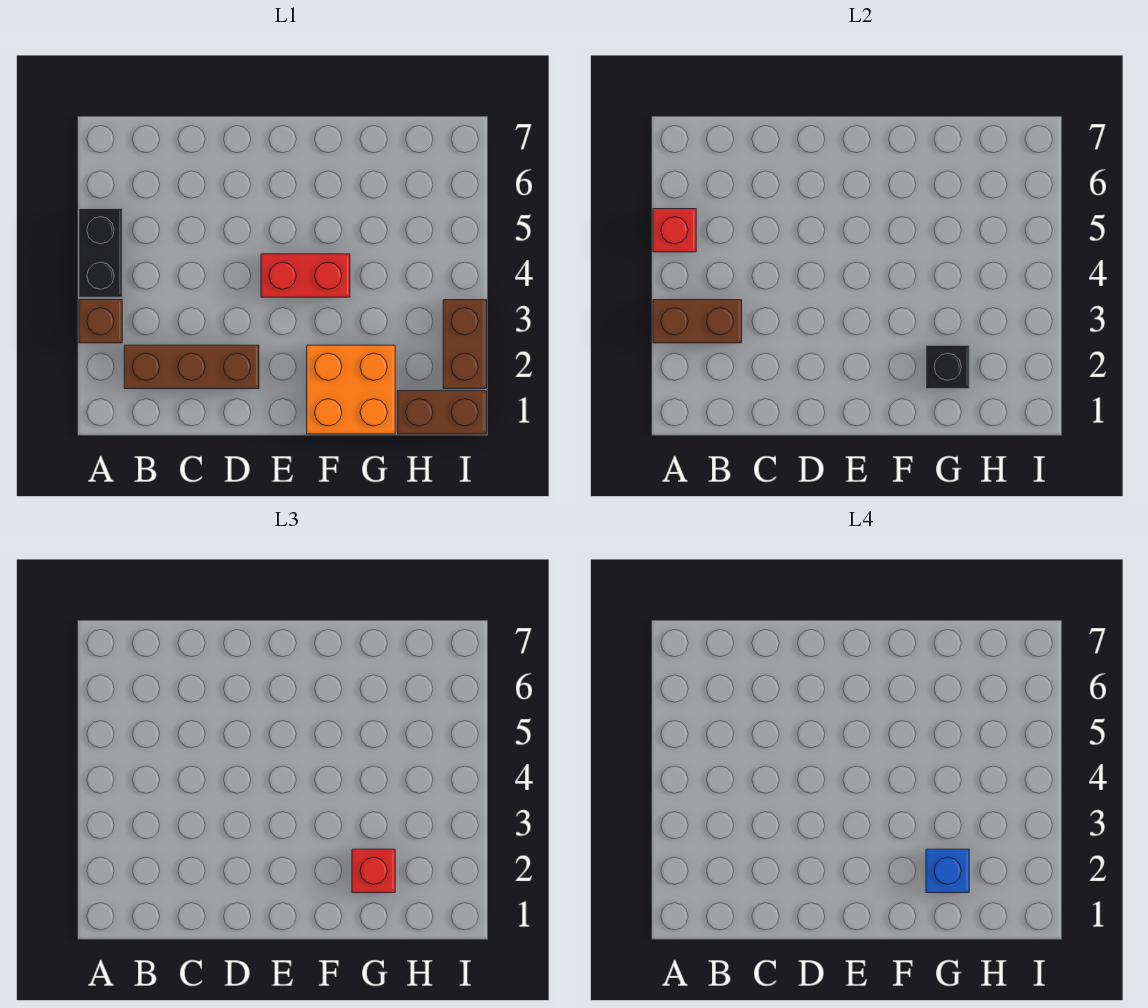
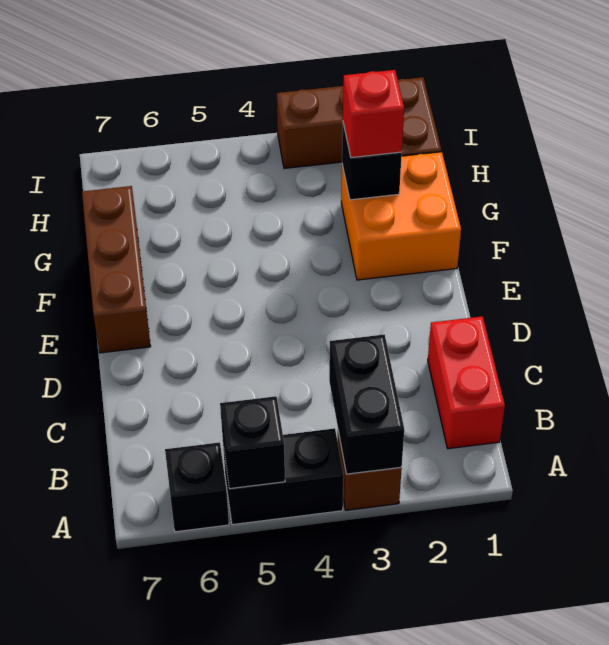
brown brick A3:B3 level 2 -> black brick A3:B3 level 2
red brick A5 level 2 -> black brick A5 level 2
none -> black brick A6 level 1
brown brick B2:D2 level 1 -> brown brick E7:G7 level 1
red brick E4:F4 level 1 -> red brick B1:C1 level 1
blue brick G2 level 4 -> none

